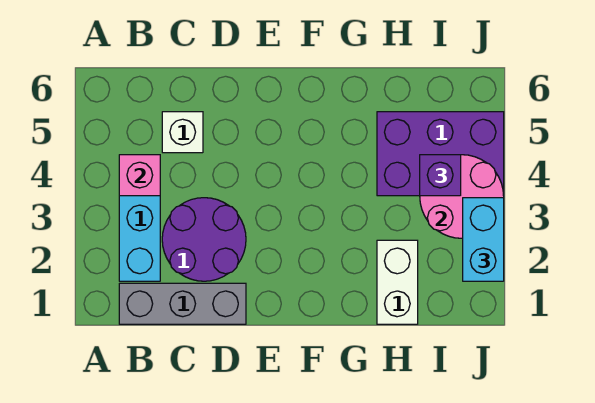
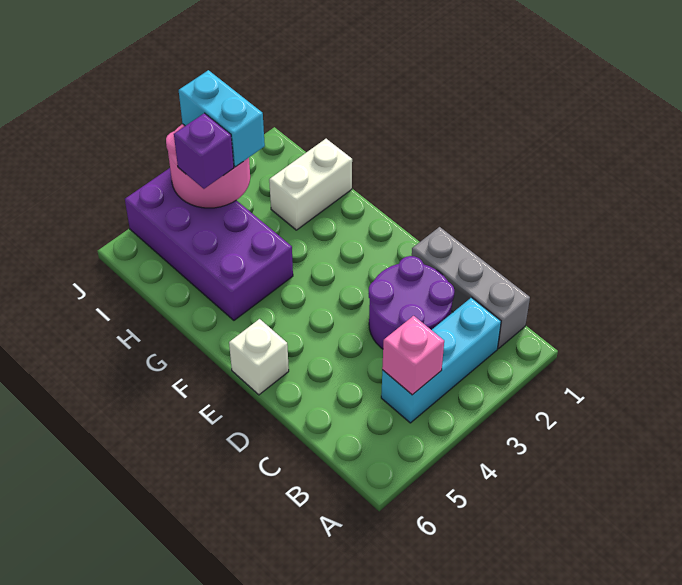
white brick C5 level 1 -> white brick E6 level 1
purple brick H4:J5 level 1 -> purple brick G4:J5 level 1
cyan brick J2:J3 level 3 -> cyan brick I3:J3 level 3

